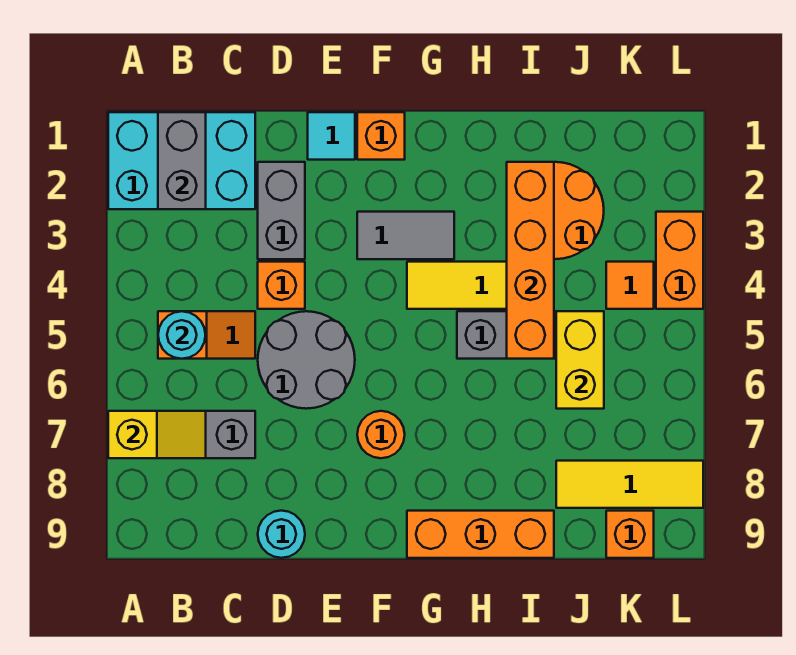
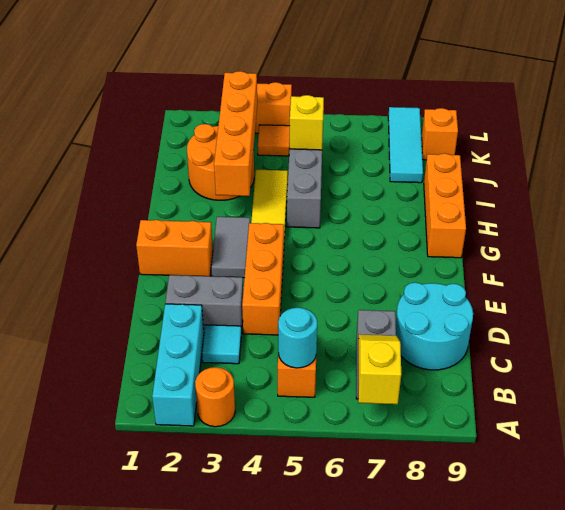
cyan brick A1:C2 level 1 -> cyan brick A2:C2 level 1
grey brick B1:B2 level 2 -> none
orange brick D4 level 1 -> orange brick D4:F4 level 1
grey round brick D5:E6 level 1 -> none
cyan round brick D9 level 1 -> cyan round brick C8:D9 level 1
cyan tile E1 level 1 -> cyan tile C3 level 1
orange brick F1 level 1 -> orange brick F1:F2 level 1
orange round brick F7 level 1 -> orange round brick A3 level 1
orange brick I2:I5 level 2 -> orange brick H3:K3 level 2
yellow brick J5:J6 level 2 -> yellow brick J5 level 2
yellow tile J8:L8 level 1 -> cyan tile J8:L8 level 1

